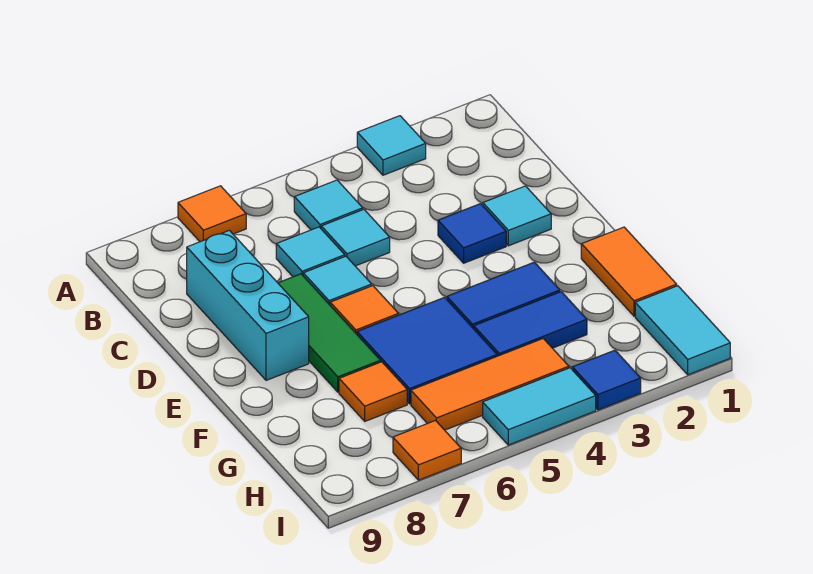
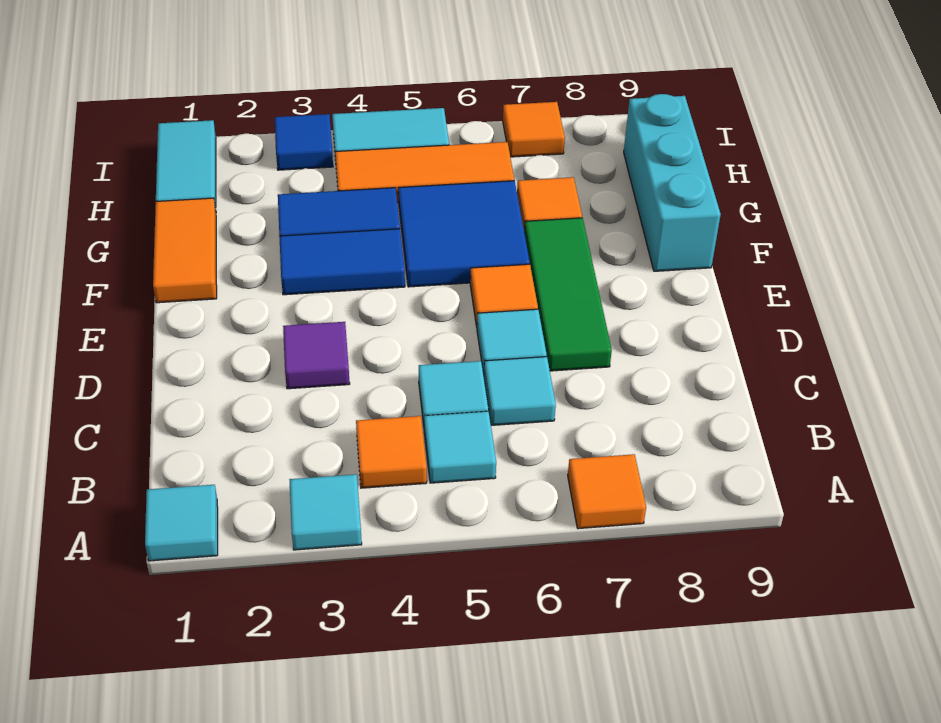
none -> orange tile B4 level 1
cyan brick C8:E8 level 1 -> cyan brick F9:H9 level 1
cyan tile D2 level 1 -> cyan tile A1 level 1
blue tile D3 level 1 -> purple tile D3 level 1

